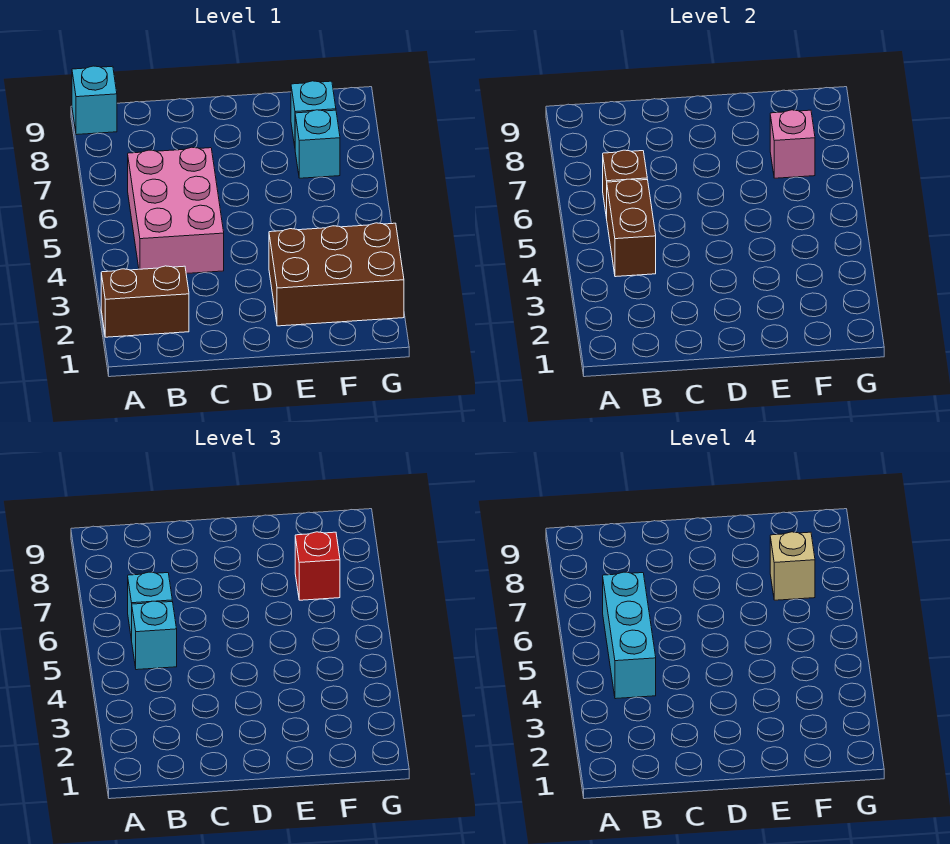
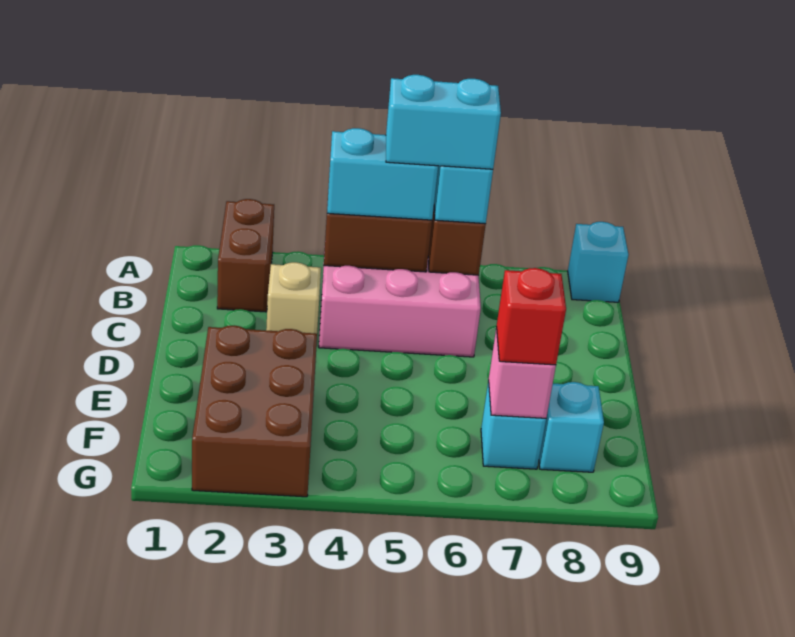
cyan brick B4:B6 level 4 -> cyan brick B5:B6 level 4
cyan brick B5 level 3 -> cyan brick B4:B5 level 3
tan brick F7 level 4 -> tan brick C3 level 1

